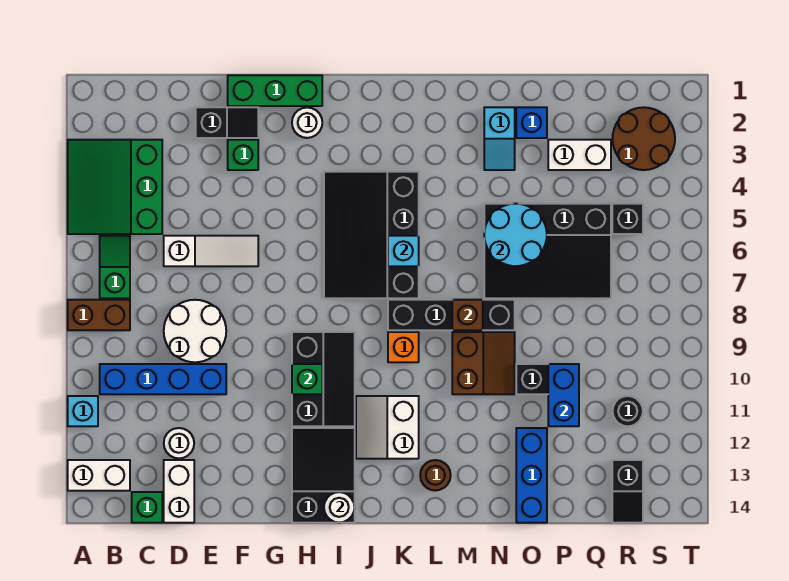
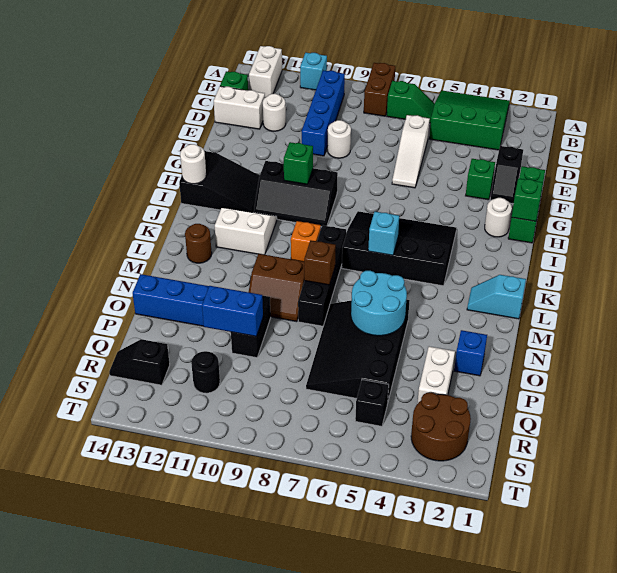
white round brick D8:E9 level 1 -> white round brick E9 level 1
none -> green brick H1 level 2
cyan slope N2:N3 level 1 top 2 -> cyan slope L1:L2 level 1 top 1

